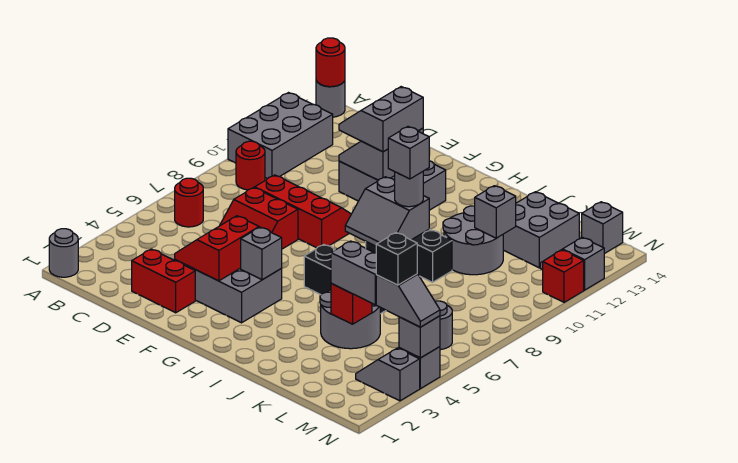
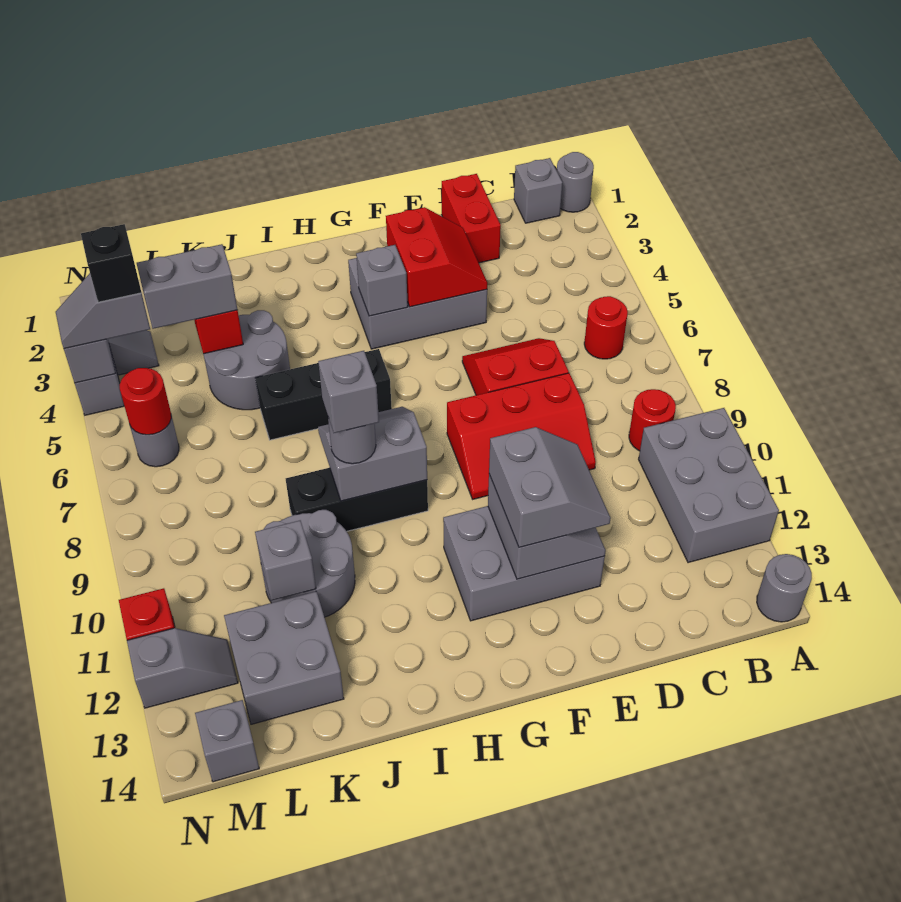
red round brick A14 level 2 -> red round brick M6 level 2
none -> grey brick B1 level 1
red brick D2:E2 level 1 -> red brick D1:D2 level 1

